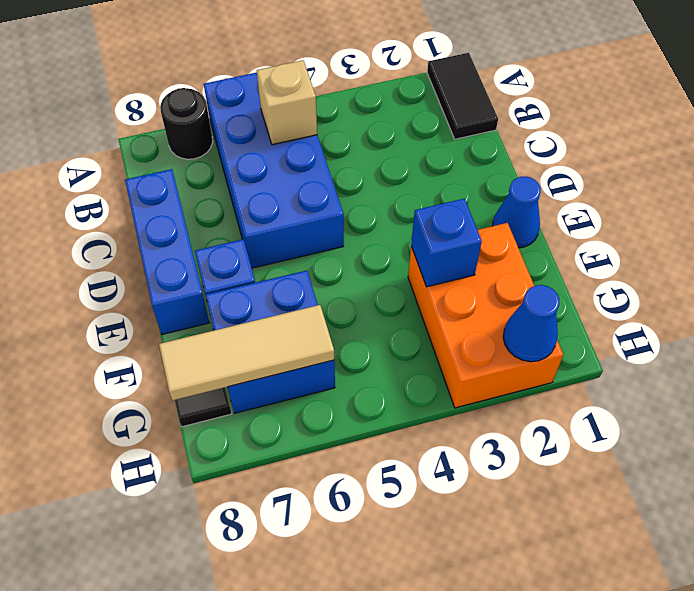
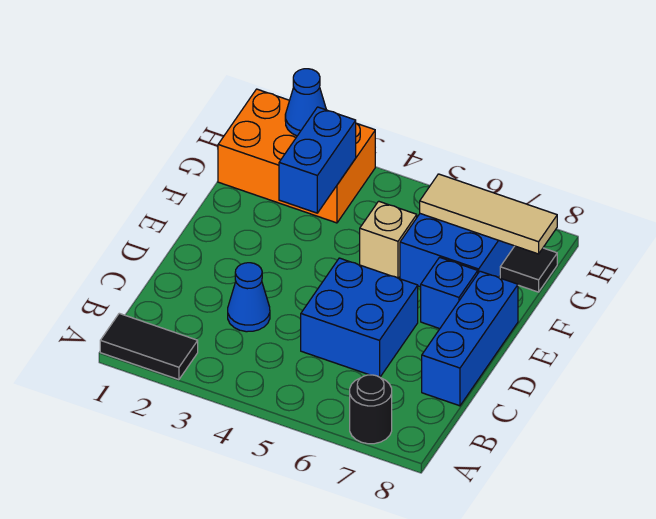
black tile A1:B1 level 1 -> black tile A1:A2 level 1
blue brick A5:D6 level 1 -> blue brick C5:D6 level 1
tan brick B5 level 2 -> tan brick F5 level 1
blue cone E1 level 1 -> blue cone C3 level 1
orange brick F2:H3 level 1 -> orange brick G1:H3 level 1
blue brick F3 level 2 -> blue brick F3:G3 level 2

